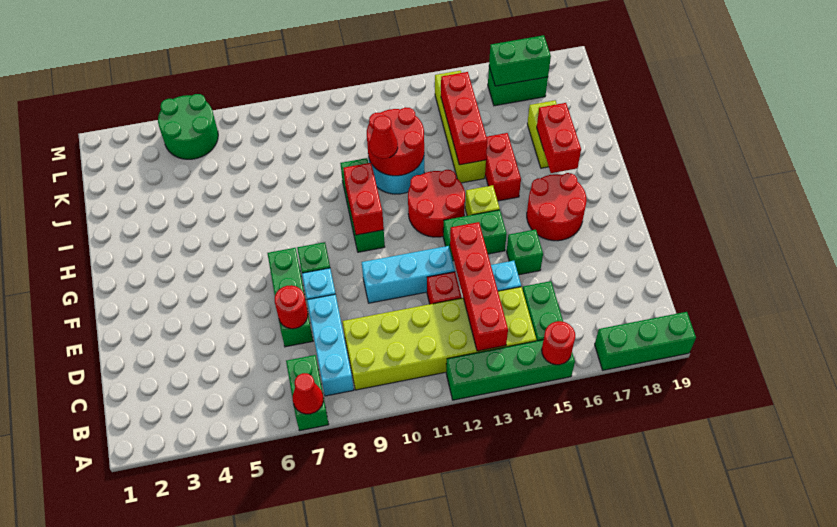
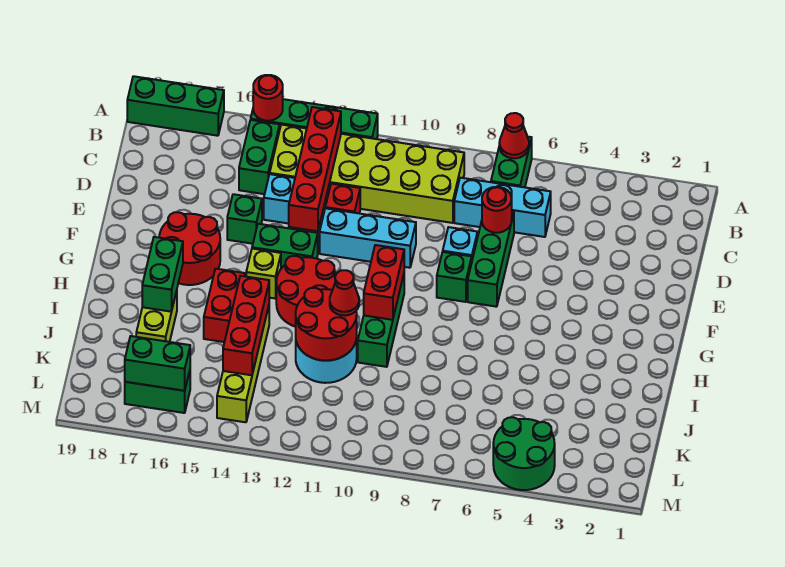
cyan brick B8:D8 level 1 -> cyan brick C6:C8 level 1
red brick H17:I17 level 2 -> green brick H17:I17 level 2

